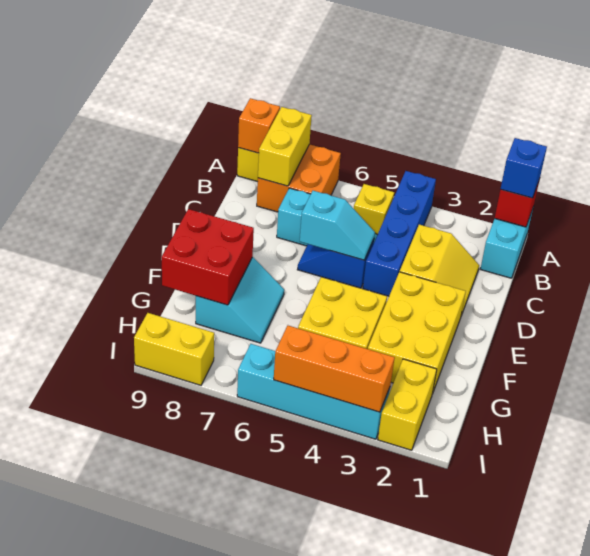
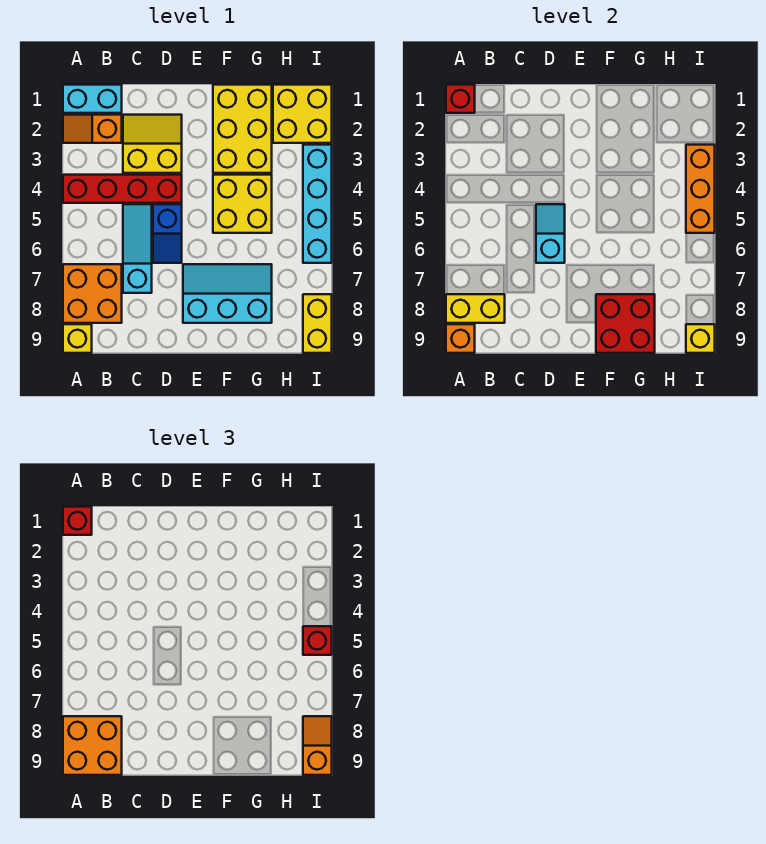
blue brick A1 level 3 -> red brick A1 level 3
none -> orange slope A2:B2 level 1 top B
blue brick A4:D4 level 1 -> red brick A4:D4 level 1
none -> orange brick A8:B9 level 3
yellow brick B5 level 1 -> yellow brick I9 level 2
yellow brick E2:G3 level 1 -> yellow brick F1:G3 level 1
cyan slope F7:G8 level 1 top 8 -> cyan slope E7:G8 level 1 top 8
yellow brick H2:I2 level 1 -> yellow brick H1:I2 level 1
none -> red brick I5 level 3
none -> orange slope I8:I9 level 3 top 9

